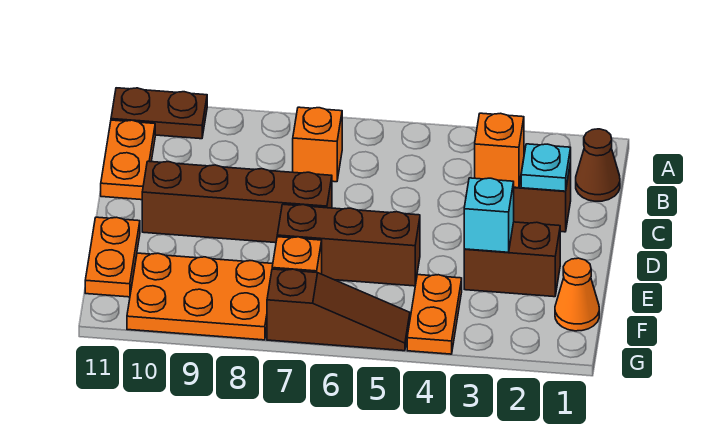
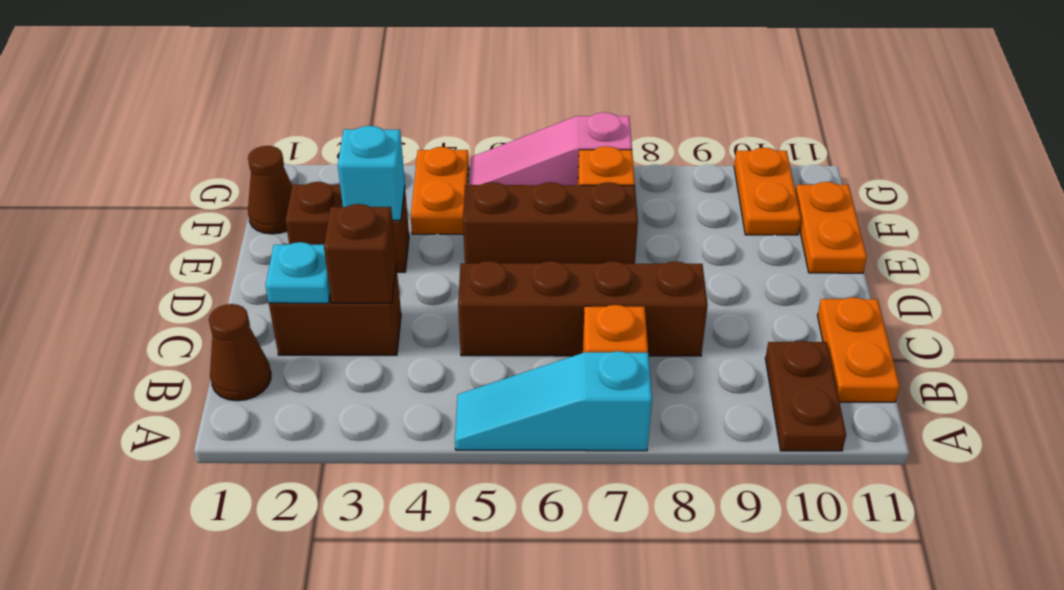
none -> cyan slope A5:A7 level 1 top 7
brown plate A10:A11 level 1 -> brown plate A10:B10 level 1
orange brick C3 level 2 -> brown brick C3 level 2
brown brick D7:D10 level 1 -> brown brick C5:C8 level 1
orange cone F1 level 1 -> brown cone F1 level 1
orange plate F8:G10 level 1 -> orange plate F10:G10 level 1
brown slope G5:G7 level 1 top 7 -> pink slope G5:G7 level 1 top 7

